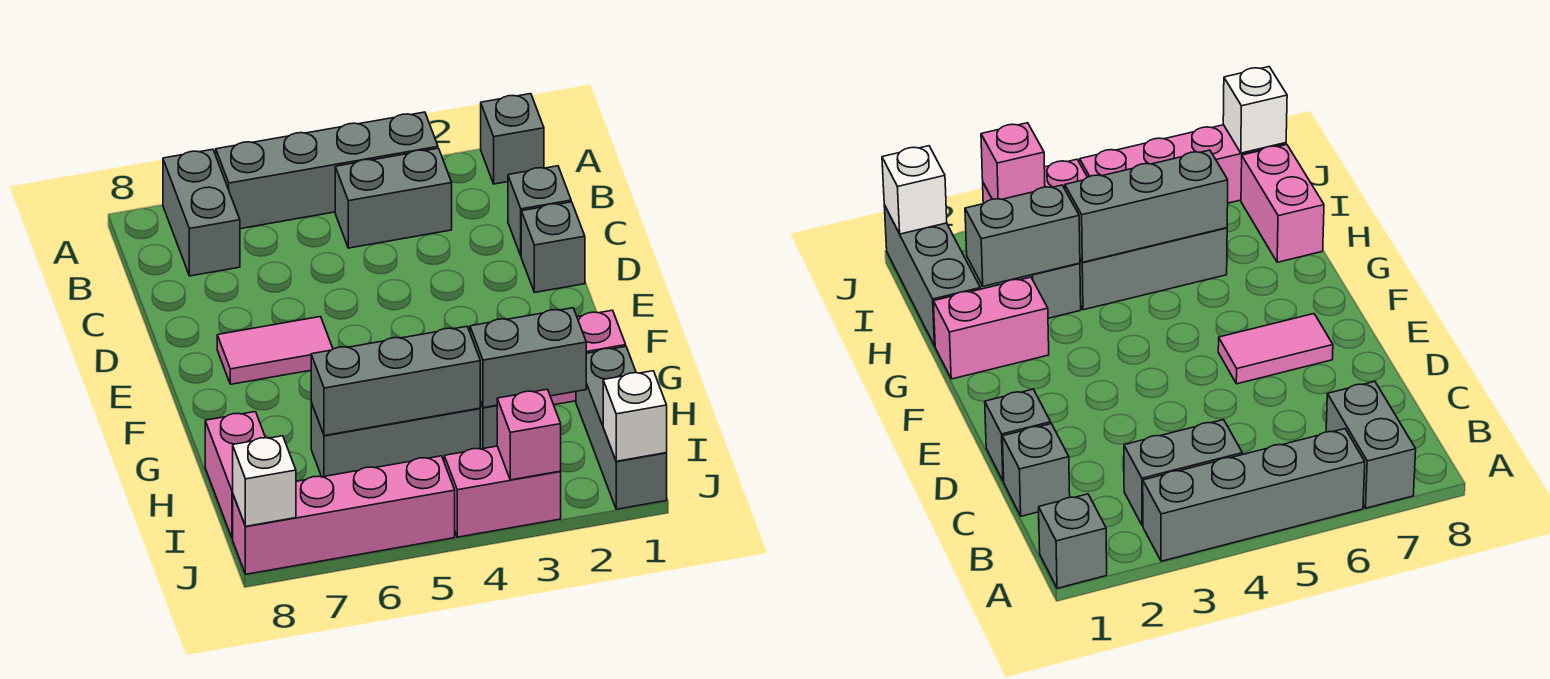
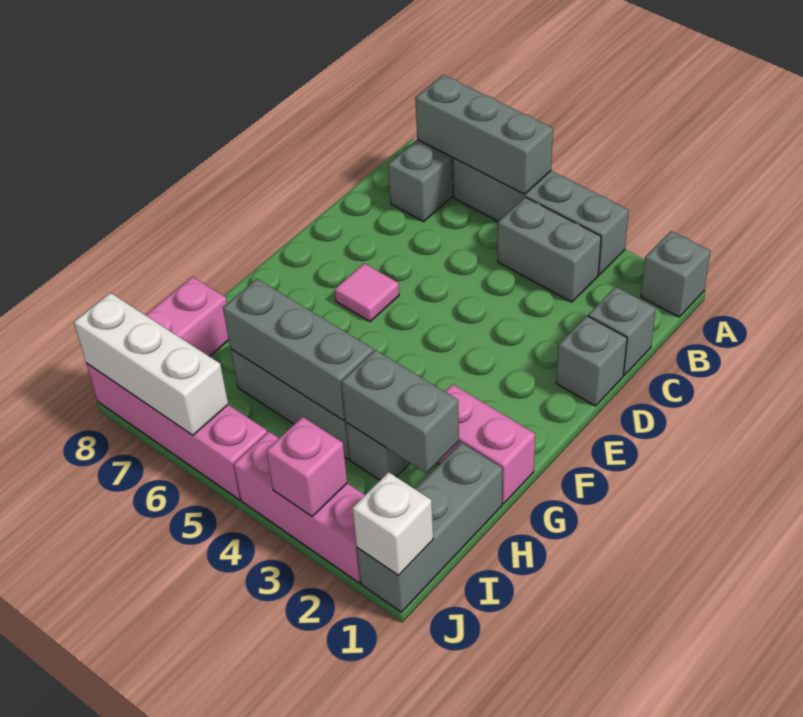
none -> grey brick A5:A7 level 2
pink tile E6:E7 level 1 -> pink tile E6 level 1
pink brick J3:J4 level 1 -> pink brick J2:J4 level 1
white brick J8 level 2 -> white brick J6:J8 level 2

